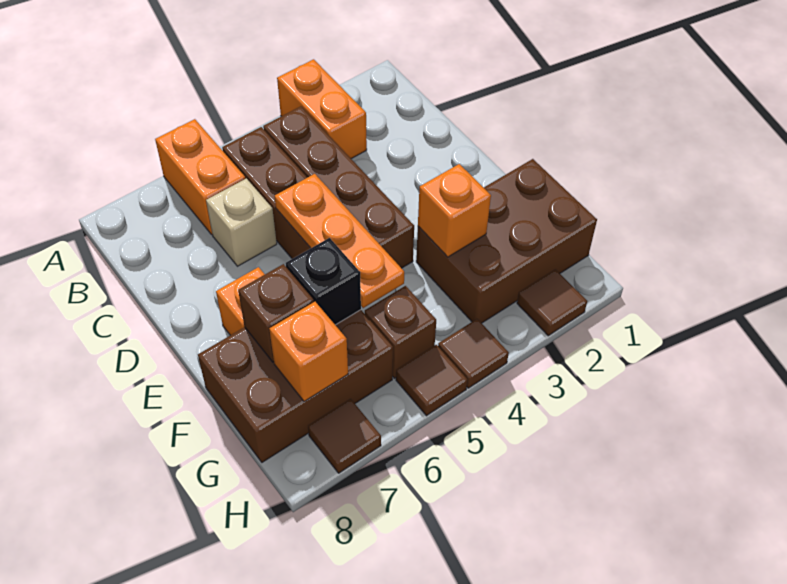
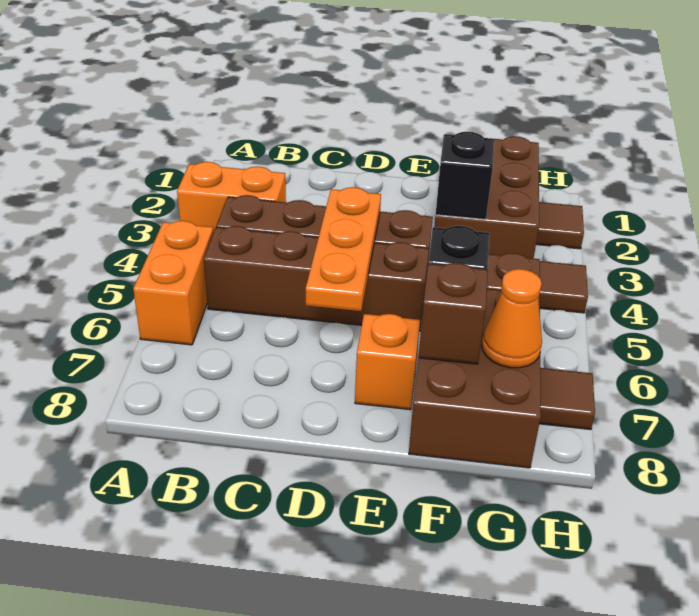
orange brick A6:B6 level 1 -> orange brick A5:A6 level 1
tan brick C6 level 1 -> none
orange plate D5:F5 level 2 -> orange plate D4:D6 level 2
orange brick F3 level 2 -> black brick F3 level 2
orange brick G7 level 2 -> orange cone G7 level 2
brown tile H5 level 1 -> none

